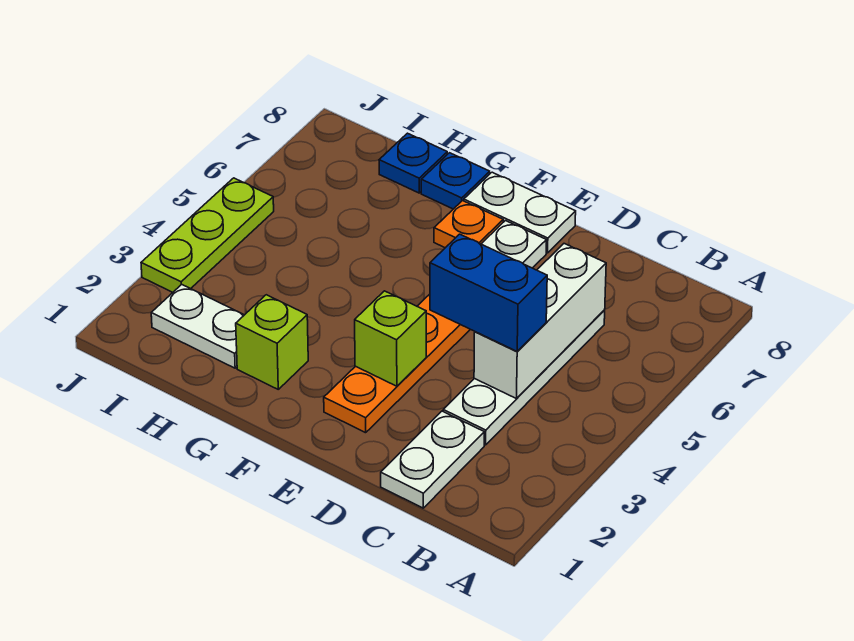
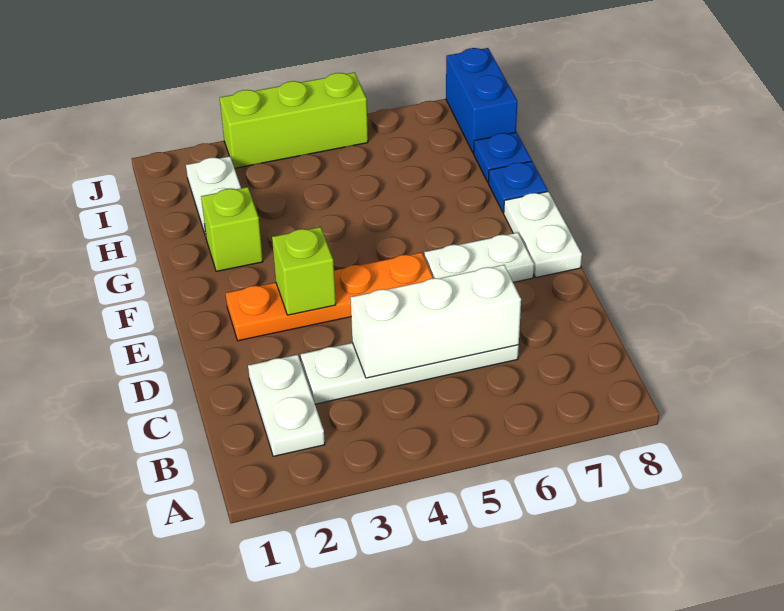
white plate C1:C2 level 1 -> white plate B2:C2 level 1
blue brick C4:D4 level 3 -> blue brick I8:J8 level 1
orange plate F7 level 1 -> none
lime plate J3:J5 level 1 -> lime brick J3:J5 level 1

